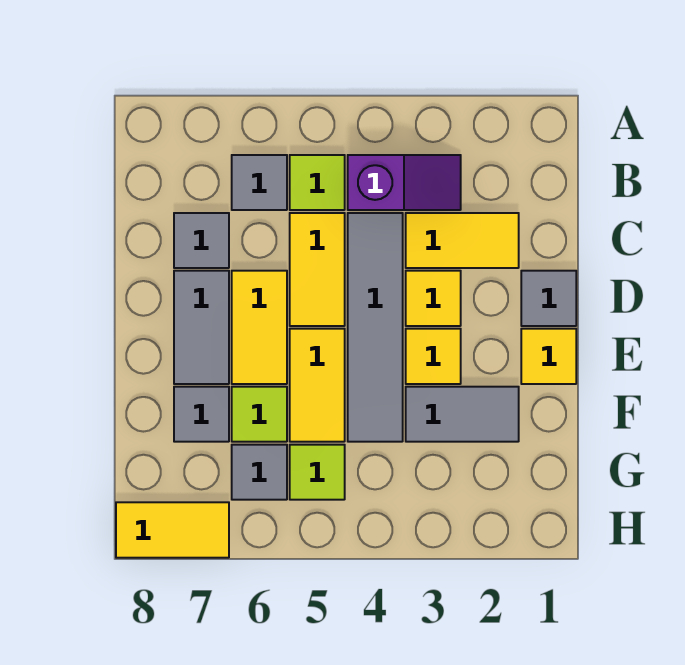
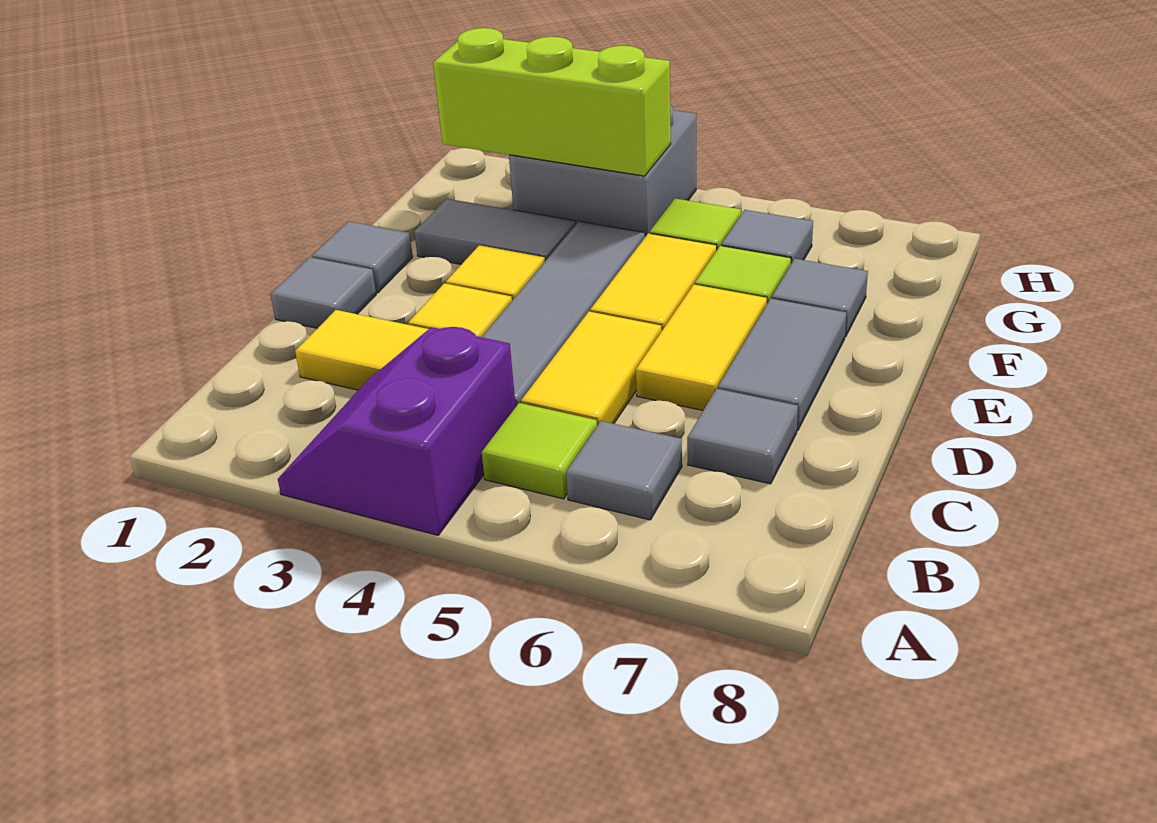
purple slope B3:B4 level 1 top 4 -> purple slope A3:B4 level 1 top 4
yellow tile E1 level 1 -> grey tile E1 level 1
none -> lime brick G2:G4 level 2
none -> grey brick G3:H4 level 1
yellow tile H7:H8 level 1 -> none

